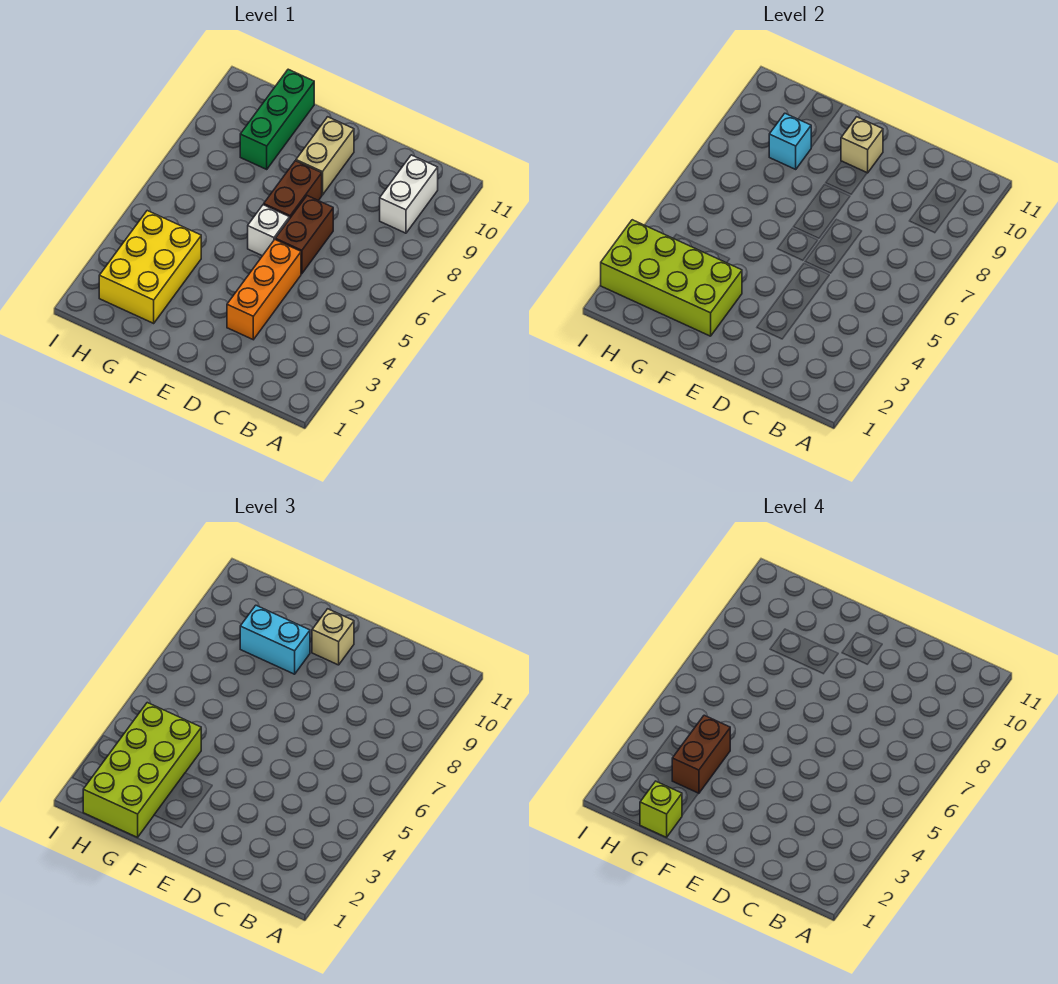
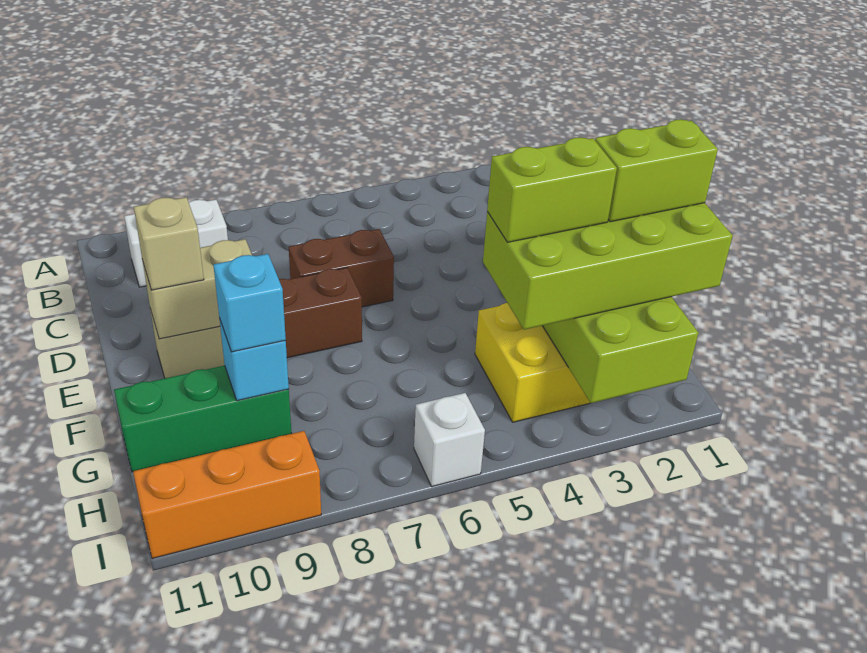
orange brick D3:D5 level 1 -> orange brick I9:I11 level 1
white brick E6 level 1 -> white brick I6 level 1
tan brick E10 level 2 -> tan brick E9:E10 level 2
cyan brick F9:G9 level 3 -> cyan brick G9 level 3
lime brick G1 level 4 -> lime brick G1:G2 level 4
brown brick G3:G4 level 4 -> lime brick G3:G4 level 4

